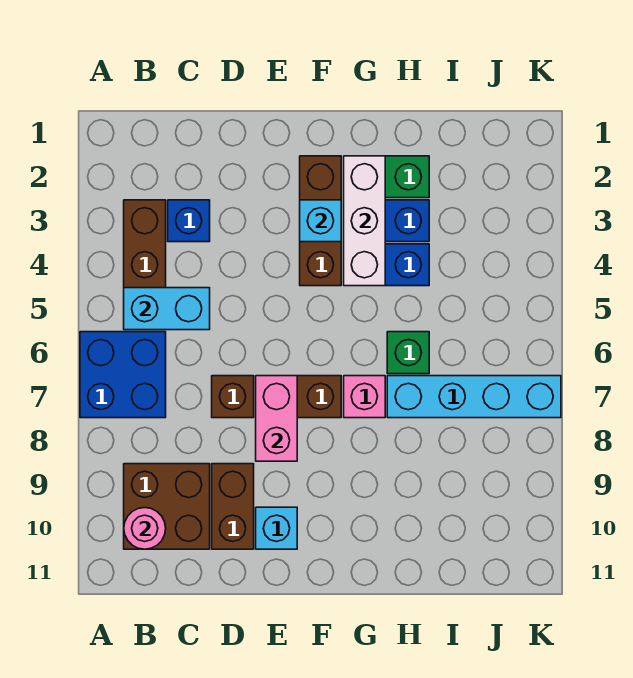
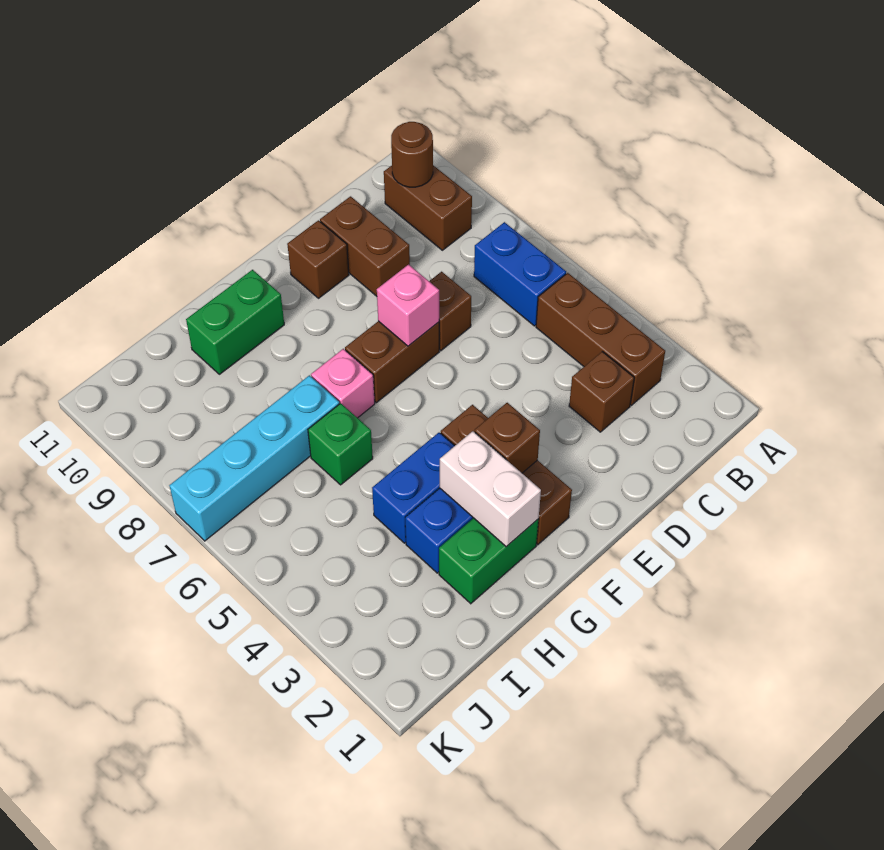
blue brick A6:B7 level 1 -> blue brick B6:B7 level 1
cyan brick B5:C5 level 2 -> none
brown brick B9:C10 level 1 -> brown brick B9:B10 level 1
pink round brick B10 level 2 -> brown round brick B10 level 2
blue brick C3 level 1 -> brown brick C3 level 1
pink brick E7:E8 level 2 -> pink brick E7 level 2
cyan brick E10 level 1 -> brown brick E10 level 1
cyan brick F3 level 2 -> brown brick F3 level 2
white brick G2:G4 level 2 -> white brick G2:G3 level 2
none -> green brick G10:H10 level 1

